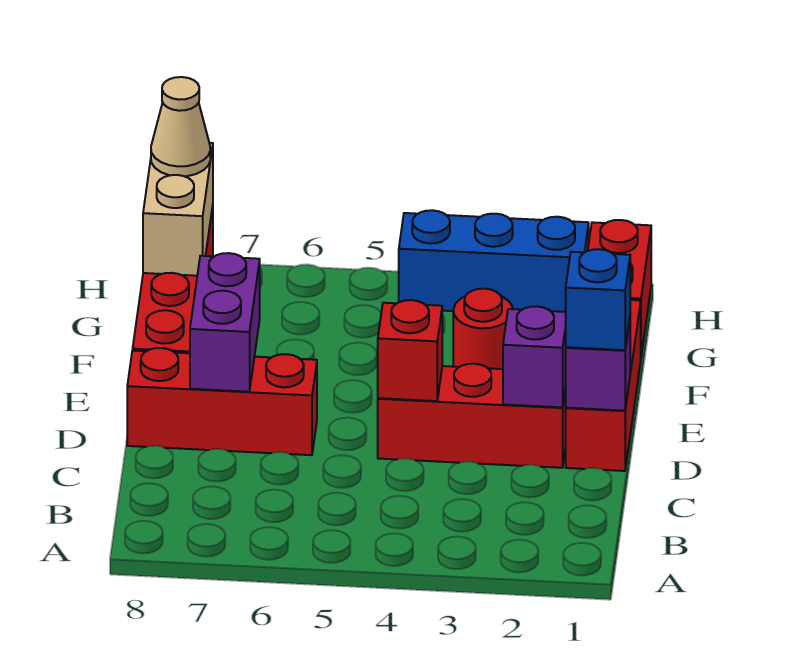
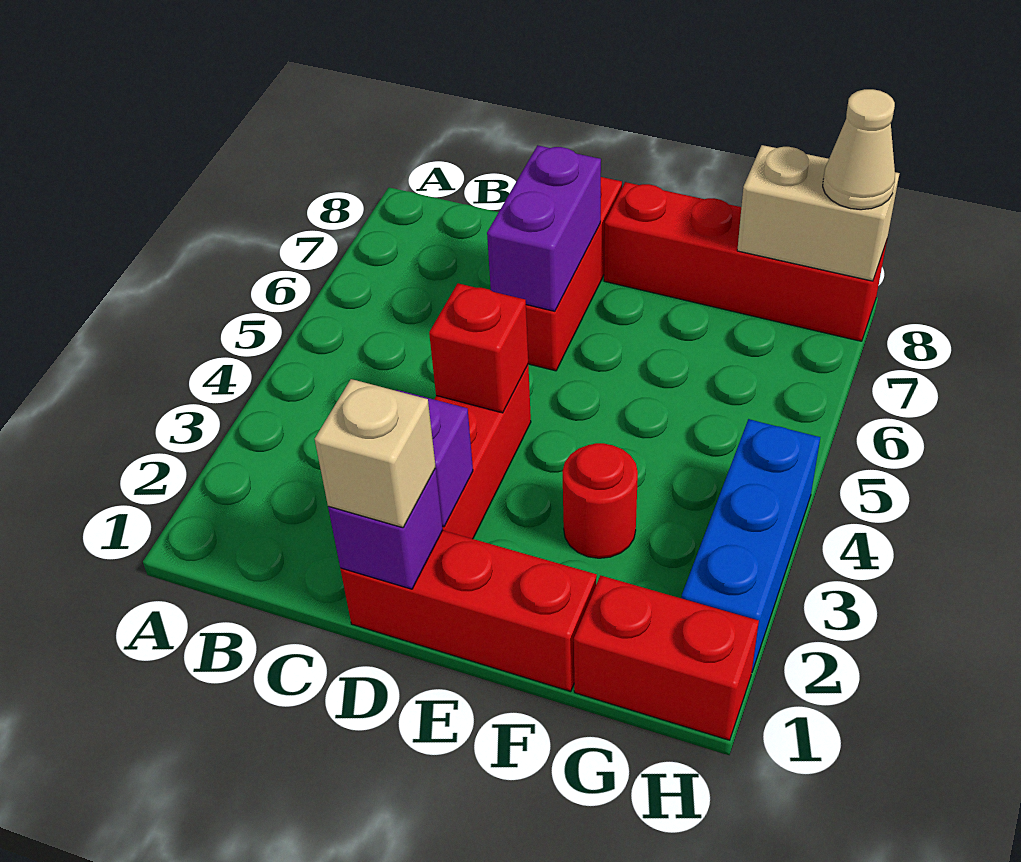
blue brick D1 level 3 -> tan brick D1 level 3
purple brick D7:E7 level 2 -> purple brick D6:D7 level 2

